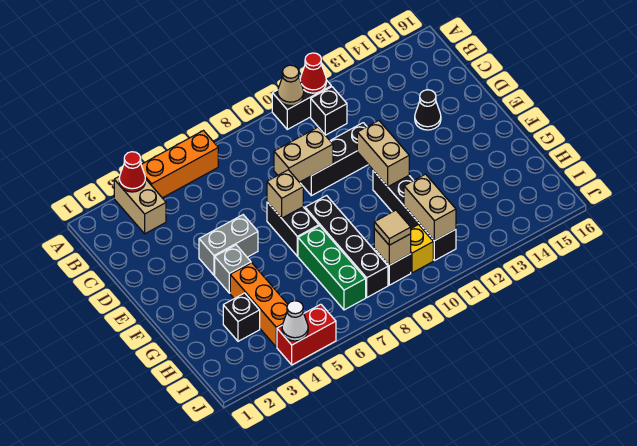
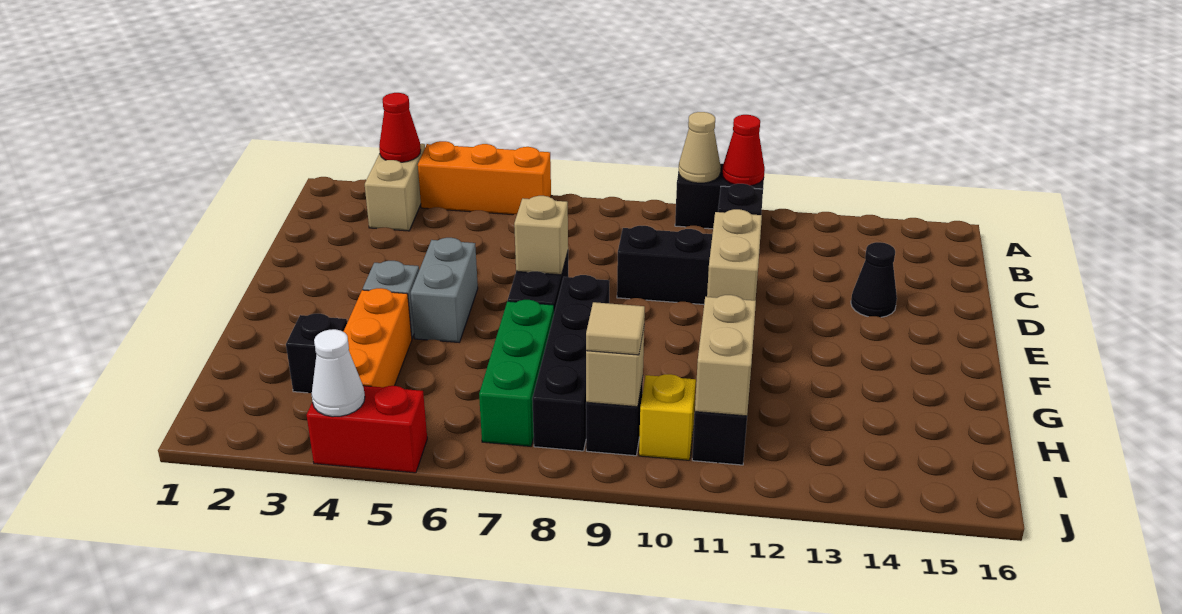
tan brick D8:D9 level 2 -> none
grey brick E4:E5 level 1 -> grey brick E5:F5 level 1

